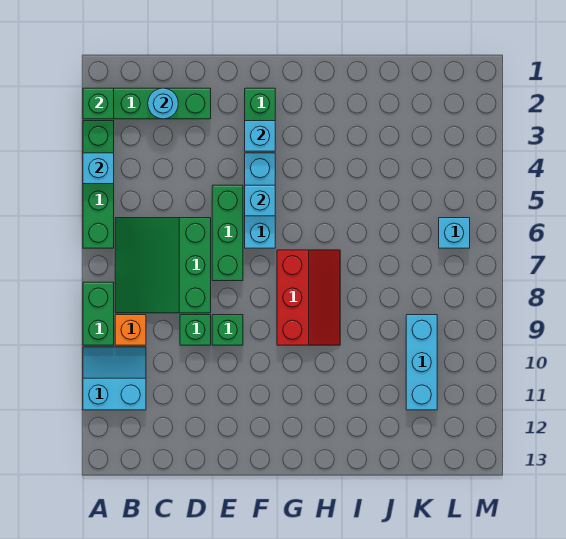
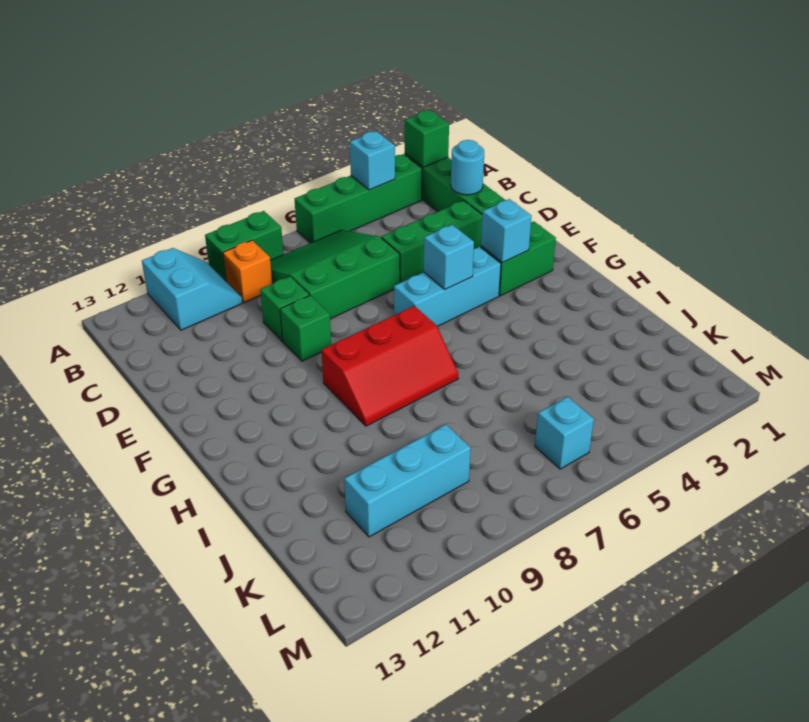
green brick E5:E7 level 1 -> green brick D3:D5 level 1

